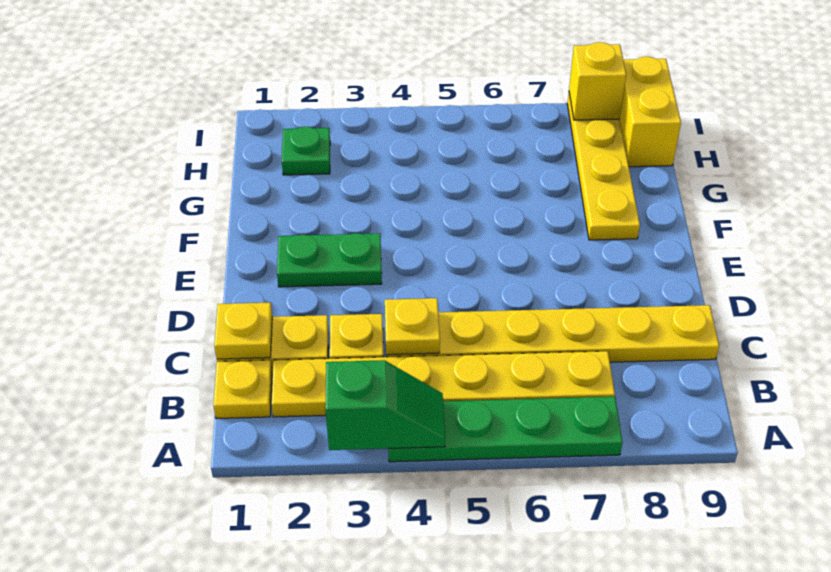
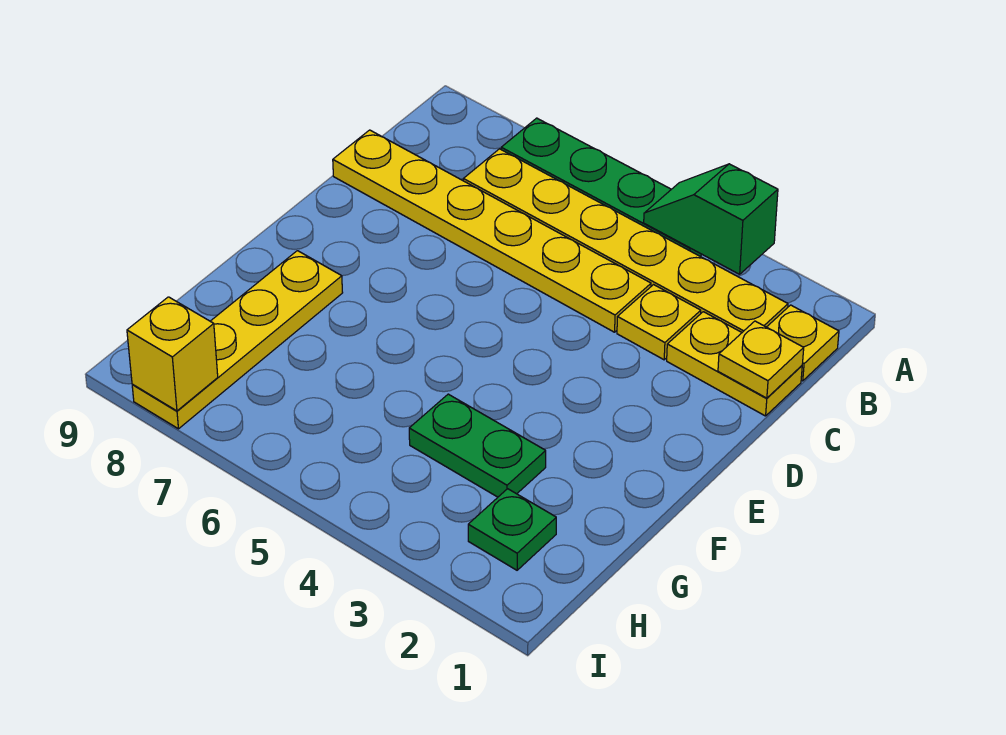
yellow plate C4 level 2 -> none
green plate E2:E3 level 1 -> green plate G3:G4 level 1
yellow brick H9:I9 level 1 -> none

